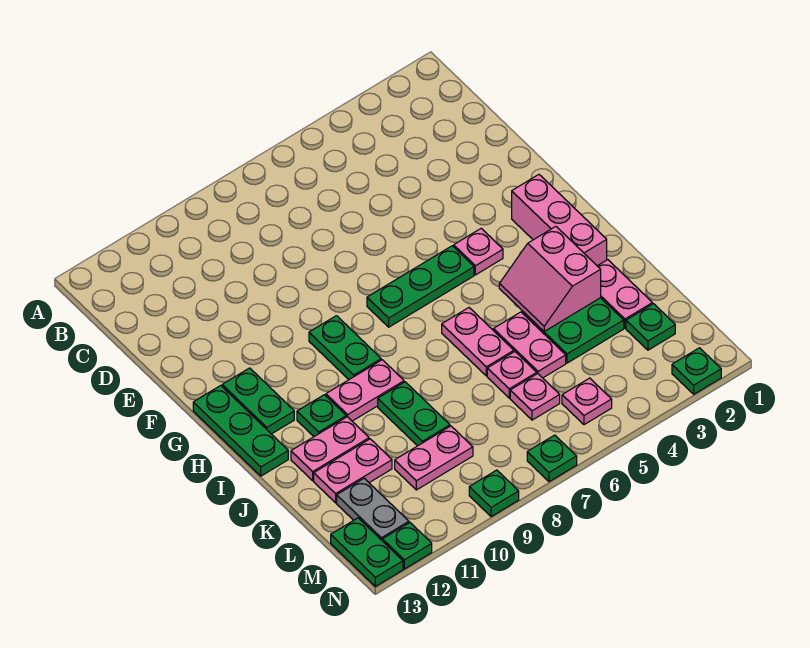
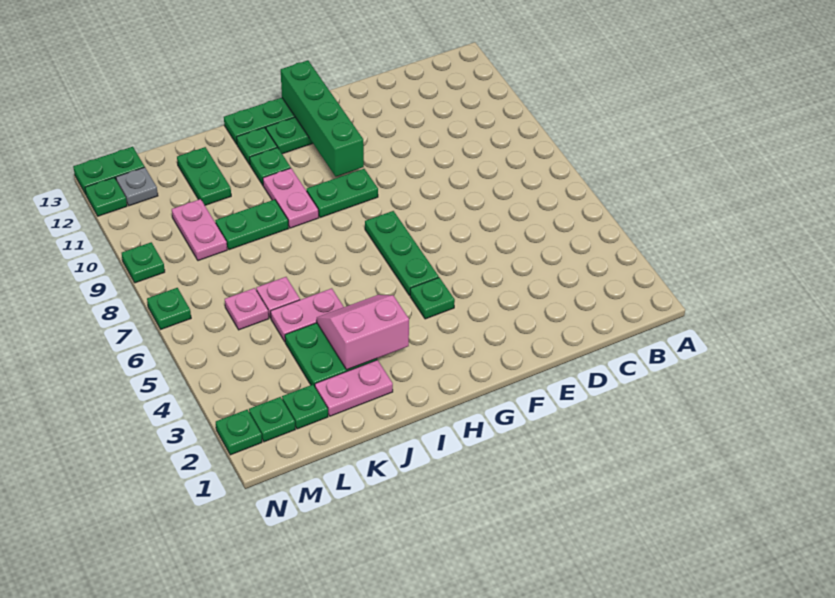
pink brick G2:I2 level 1 -> none
pink plate G4 level 1 -> green plate G4 level 1
none -> green brick G10:G13 level 2
pink plate I6:J6 level 1 -> none
none -> green plate I12 level 1
pink plate J11:J12 level 1 -> none
pink plate K11:K12 level 1 -> green plate K11:K12 level 1
grey plate L12:M12 level 1 -> grey plate M12 level 1
none -> green plate M2 level 1
pink plate M5 level 1 -> none

